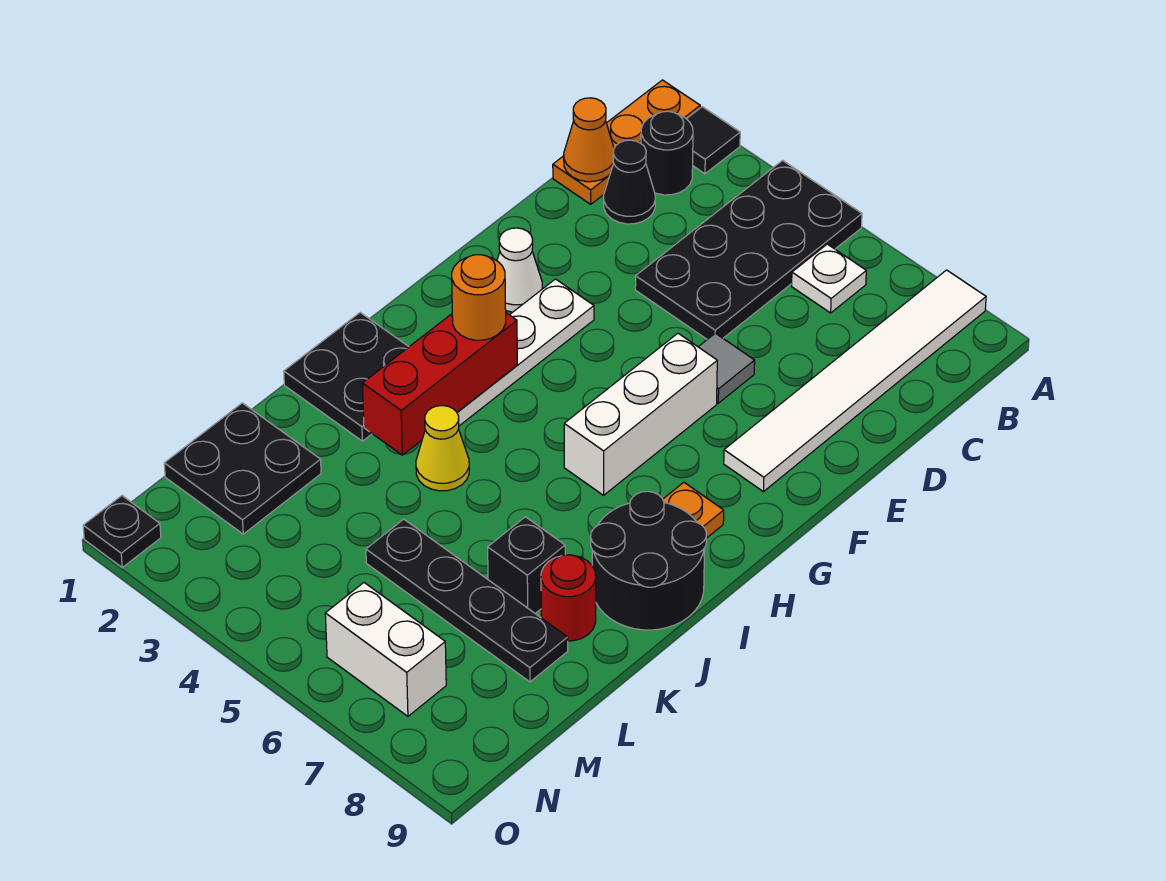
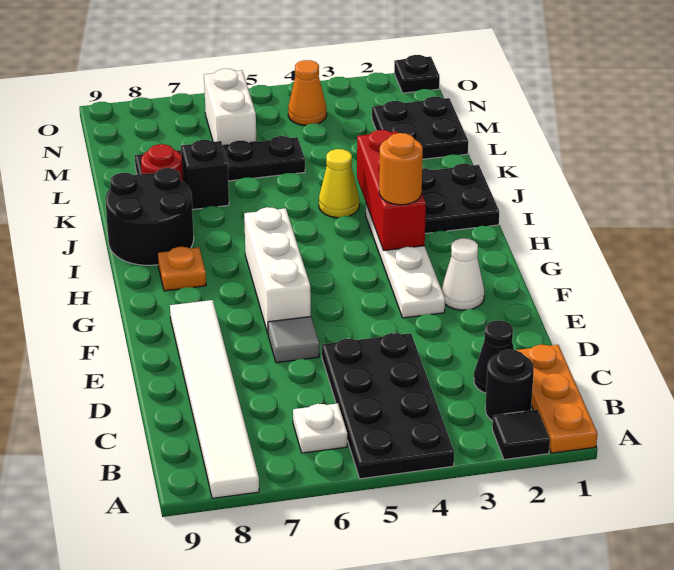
orange cone C1 level 2 -> orange cone N4 level 1
white brick N6:N7 level 1 -> white brick M6:N6 level 1

